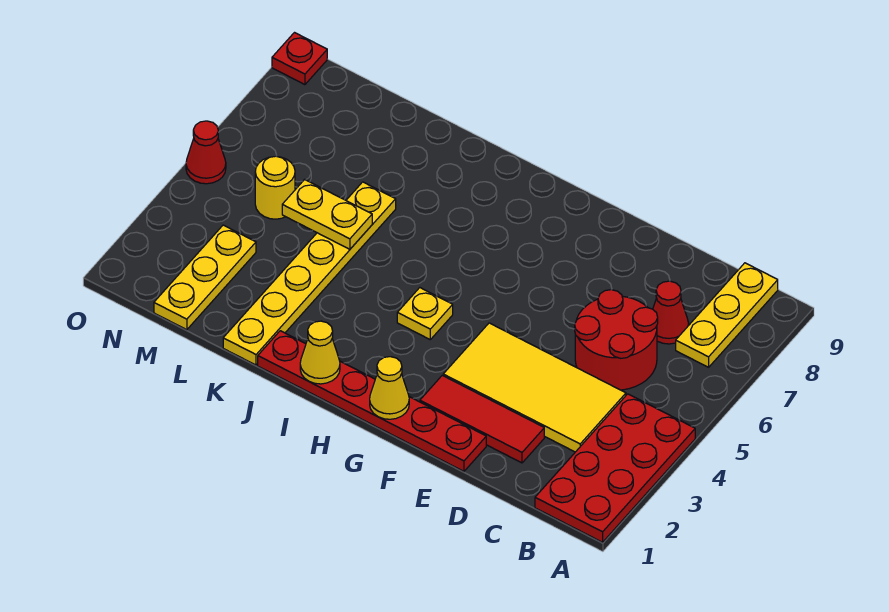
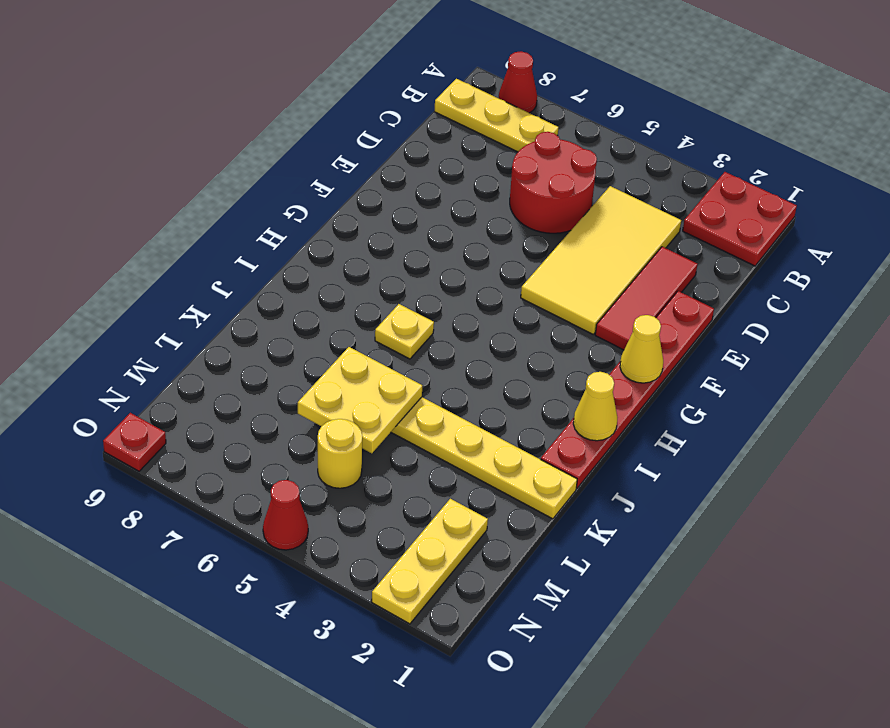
red plate A1:B4 level 1 -> red plate A1:B2 level 1
red cone C7 level 1 -> red cone A8 level 1
yellow plate H4 level 1 -> yellow plate I6 level 1
yellow plate K5:L5 level 2 -> yellow plate K5:L6 level 2
yellow plate M1:M3 level 1 -> yellow plate M2:O2 level 1

